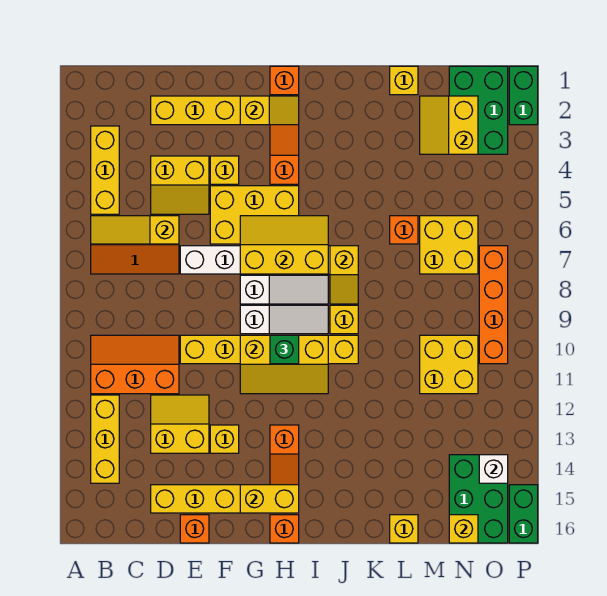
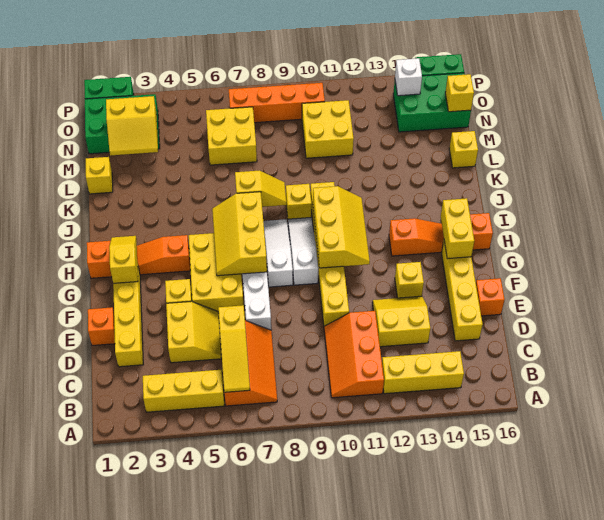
yellow slope D12:E13 level 1 top 13 -> yellow slope D12:E13 level 1 top D
green brick H10 level 3 -> none
orange brick L6 level 1 -> orange brick E1 level 1

